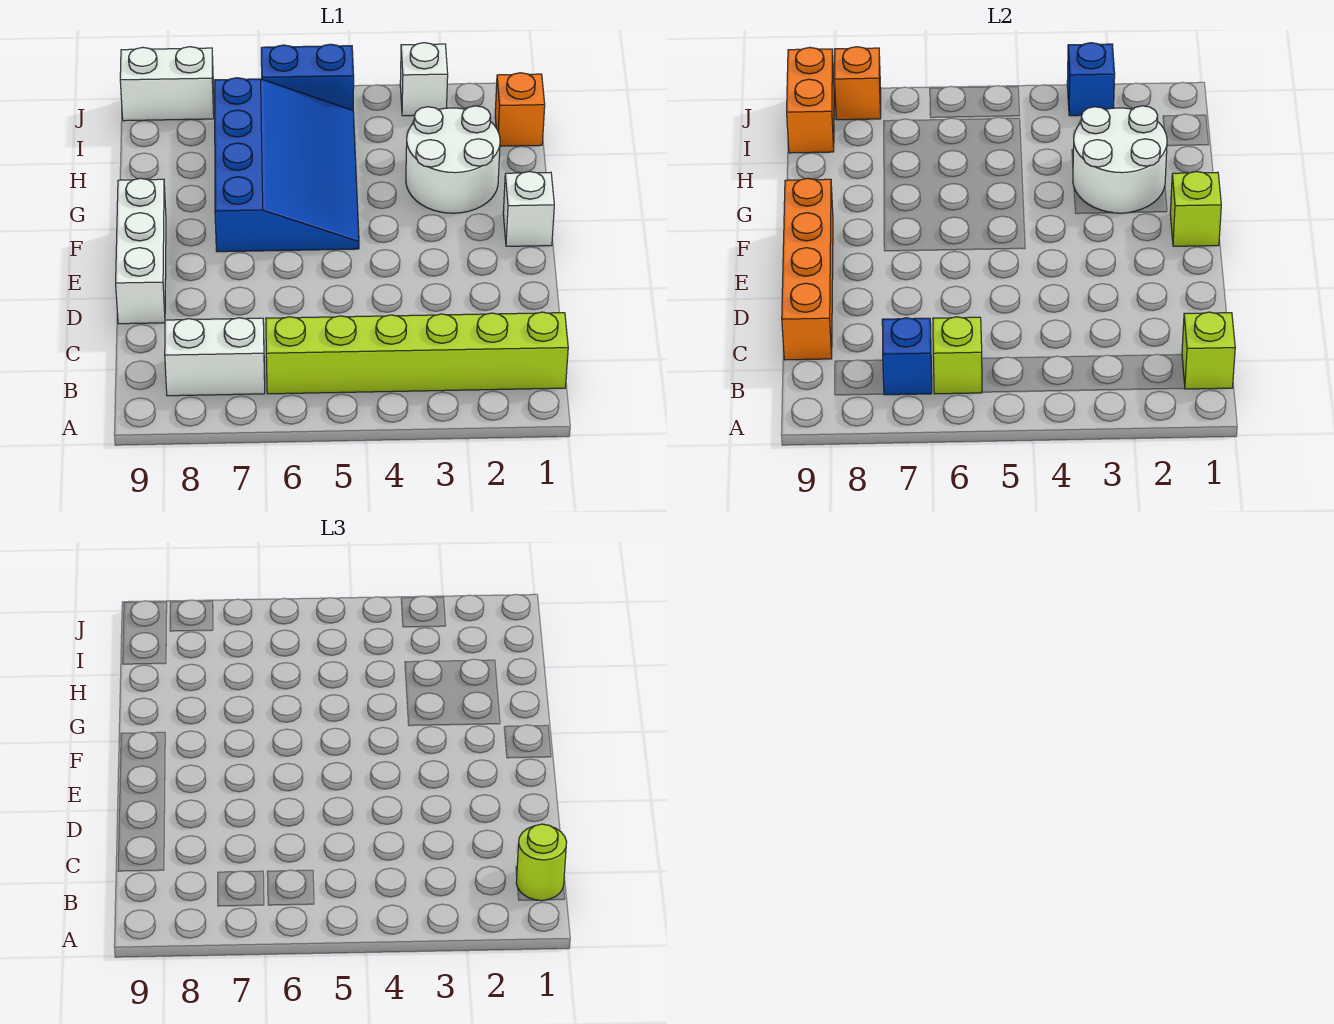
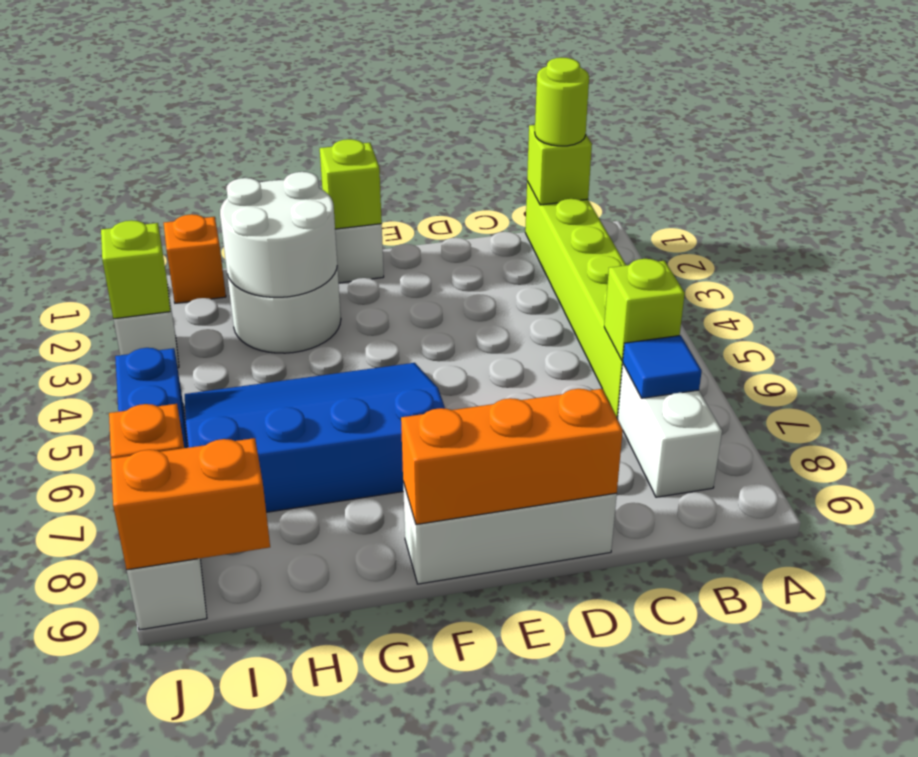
blue brick B7 level 2 -> blue tile B7 level 2
orange brick C9:F9 level 2 -> orange brick D9:F9 level 2
blue brick J3 level 2 -> lime brick J3 level 2

